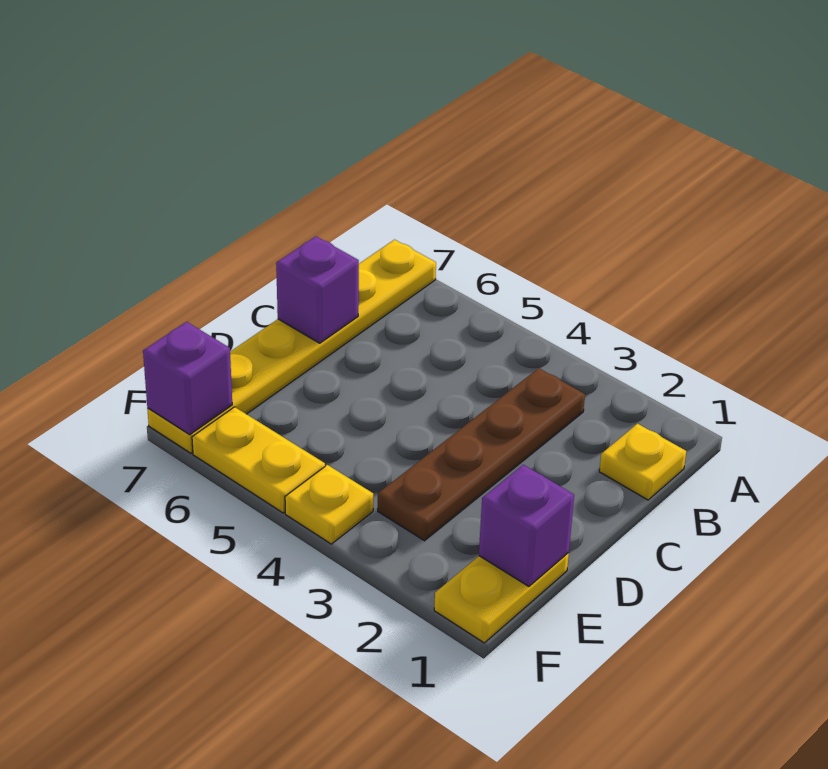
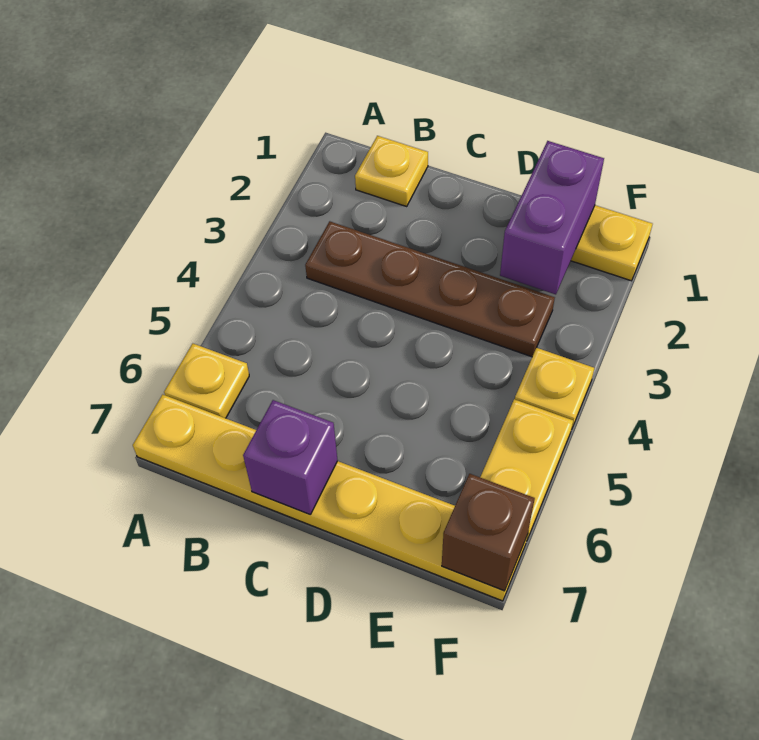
none -> yellow plate A6 level 1
purple brick E1 level 2 -> purple brick E1:E2 level 2
purple brick F7 level 2 -> brown brick F7 level 2

